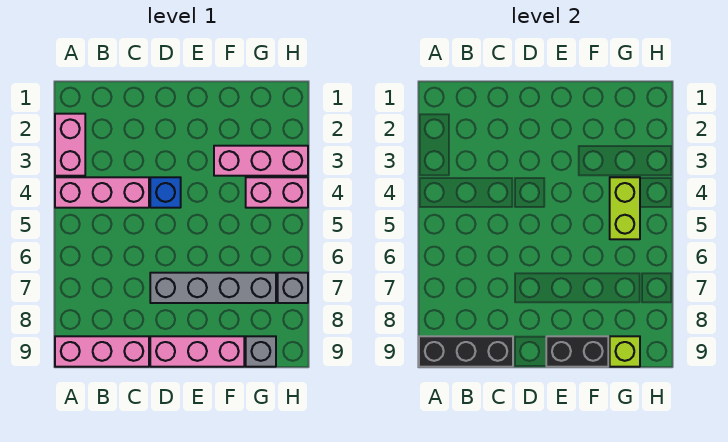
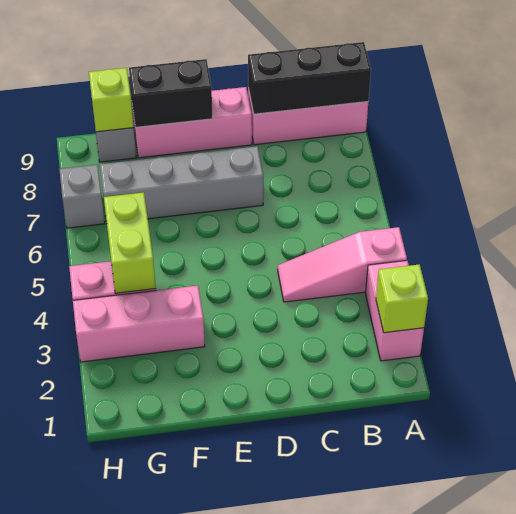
none -> lime brick A2 level 2
pink brick A4:C4 level 1 -> pink slope A4:C4 level 1 top A
blue brick D4 level 1 -> none

